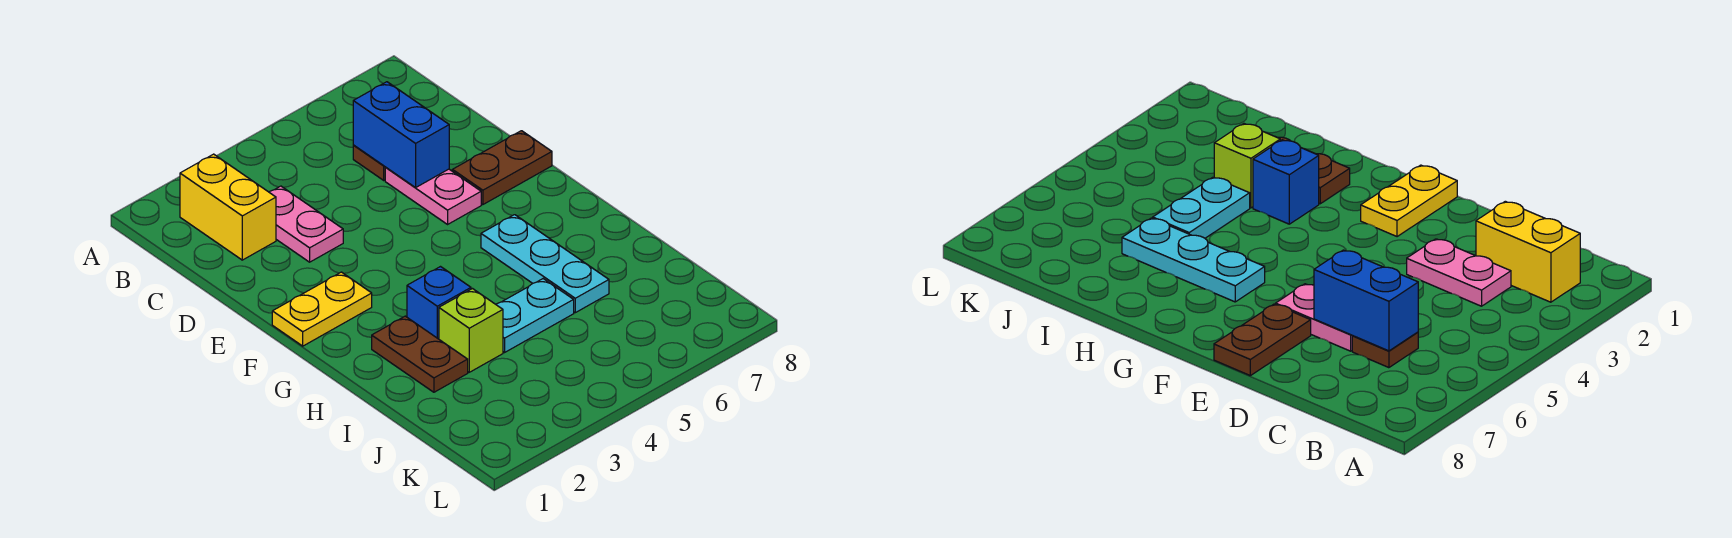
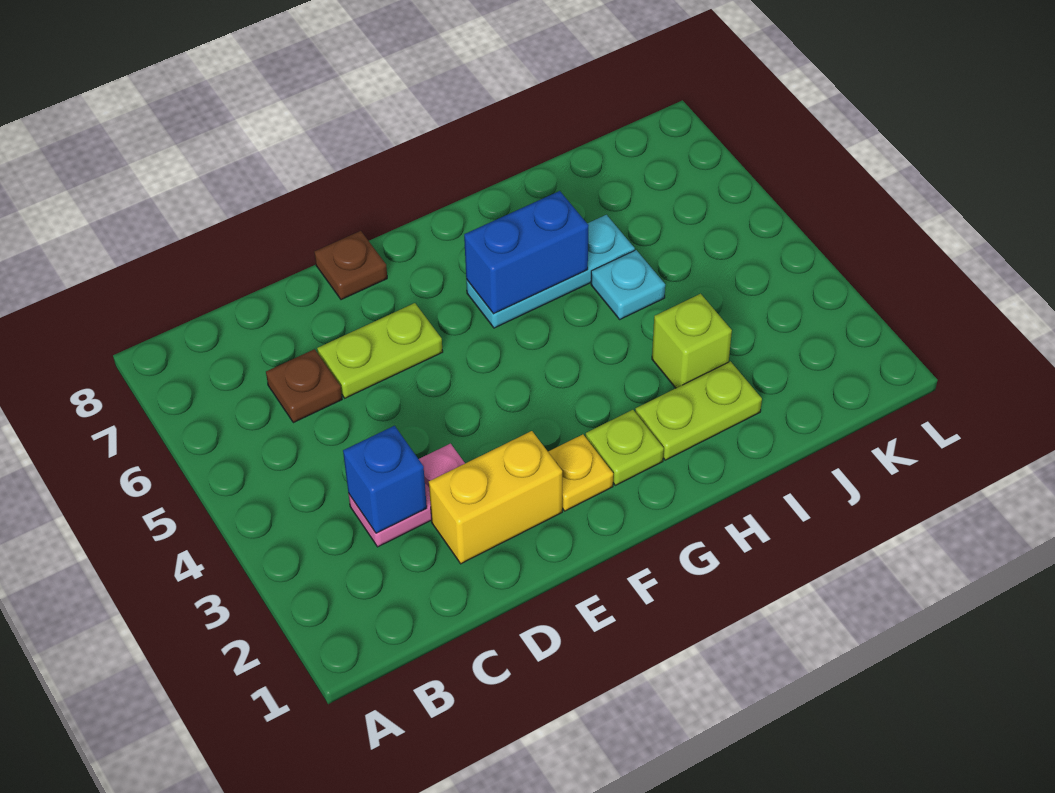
yellow brick B2:C2 level 1 -> yellow brick D2:E2 level 1
blue brick C6:D6 level 2 -> blue brick G6:H6 level 2
pink plate D6:E6 level 1 -> lime plate D6:E6 level 1
brown plate E7:E8 level 1 -> brown plate E8 level 1
yellow plate F1:F2 level 1 -> yellow plate F2 level 1
none -> lime plate G2 level 1
brown plate H2:I2 level 1 -> lime plate H2:I2 level 1
blue brick H3 level 1 -> blue brick C3 level 2
cyan plate I4:I5 level 1 -> cyan plate I5 level 1

